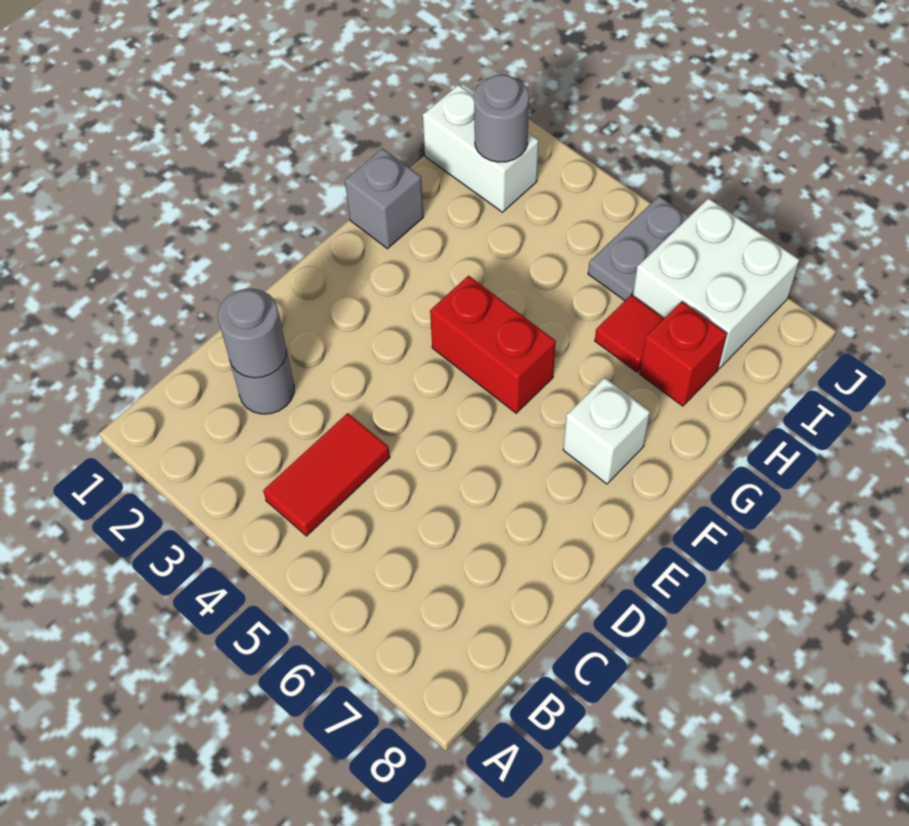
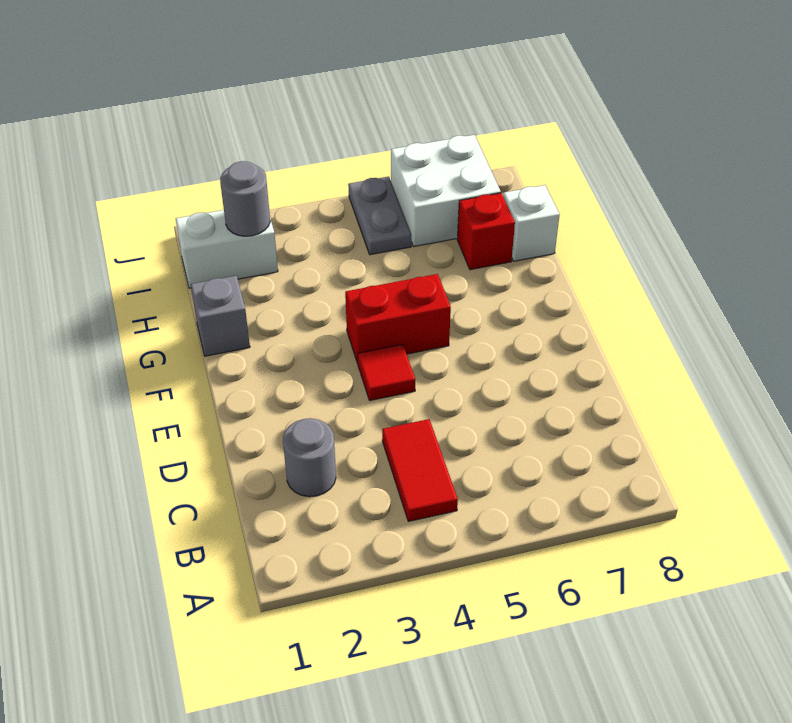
grey round brick C2 level 2 -> none
white brick F7 level 1 -> white brick H8 level 1
red tile H6 level 1 -> red tile E4 level 1

